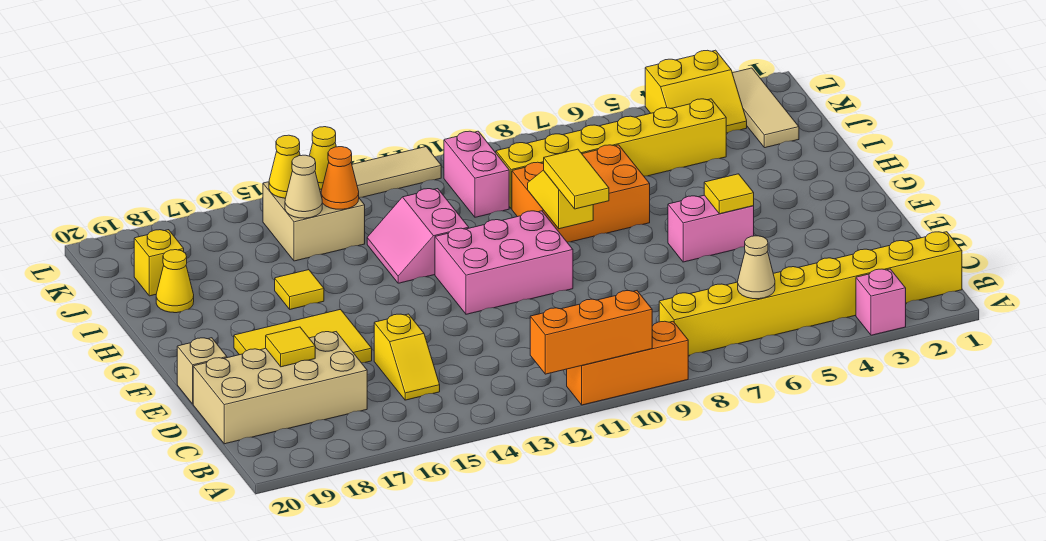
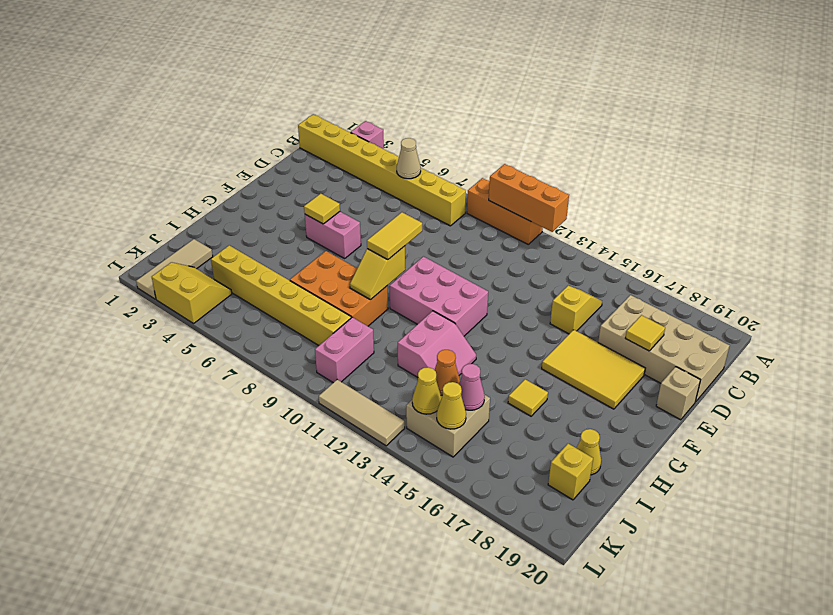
tan cone J15 level 2 -> pink cone J15 level 2

